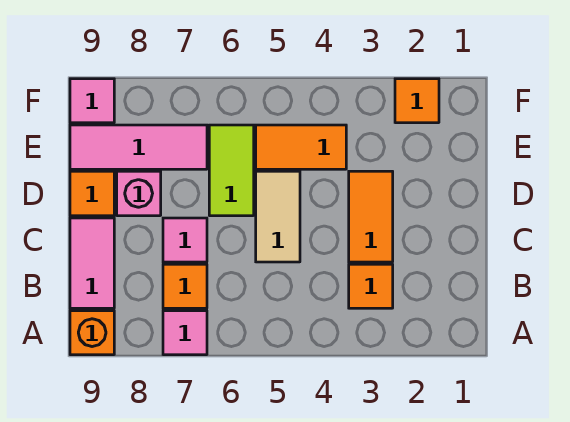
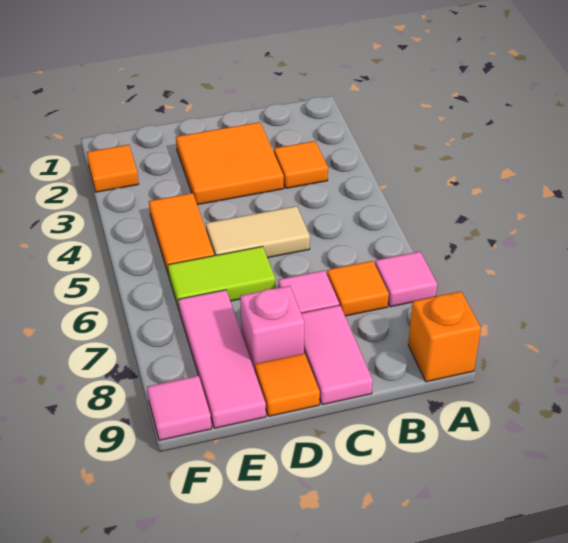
pink tile B9:C9 level 1 -> pink tile C8:C9 level 1
orange tile C3:D3 level 1 -> orange tile C2:D3 level 1

